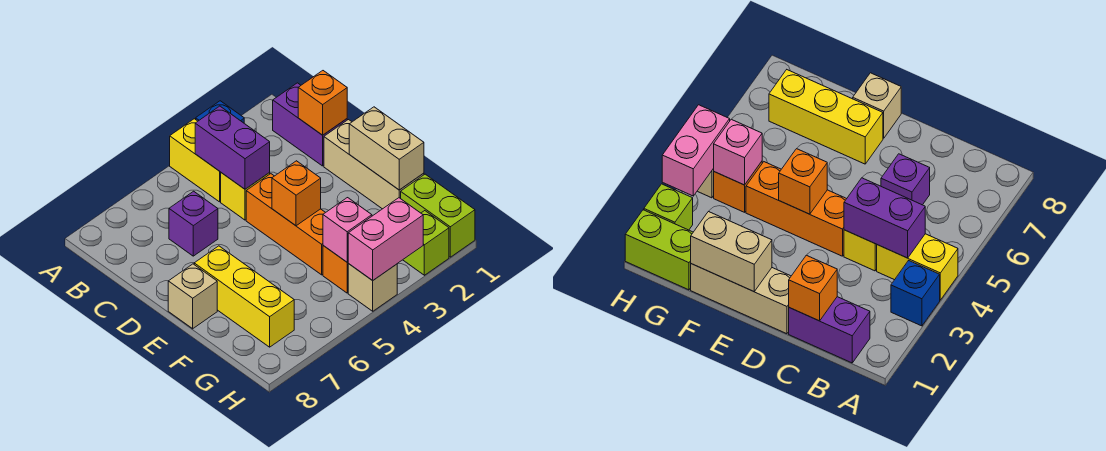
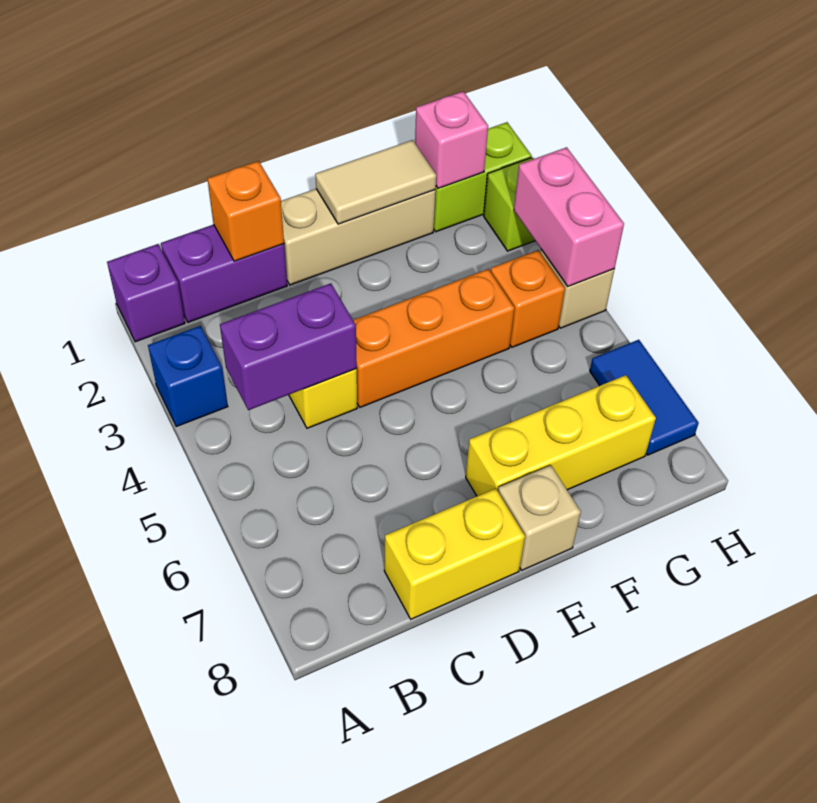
yellow brick A4:B4 level 1 -> yellow brick C8:D8 level 1
purple brick C6 level 1 -> purple brick A1 level 1
tan brick E1:F1 level 2 -> tan tile E1:F1 level 2
orange brick E4 level 2 -> none
pink brick G4 level 2 -> pink brick G1 level 2
none -> blue tile H6:H7 level 1

